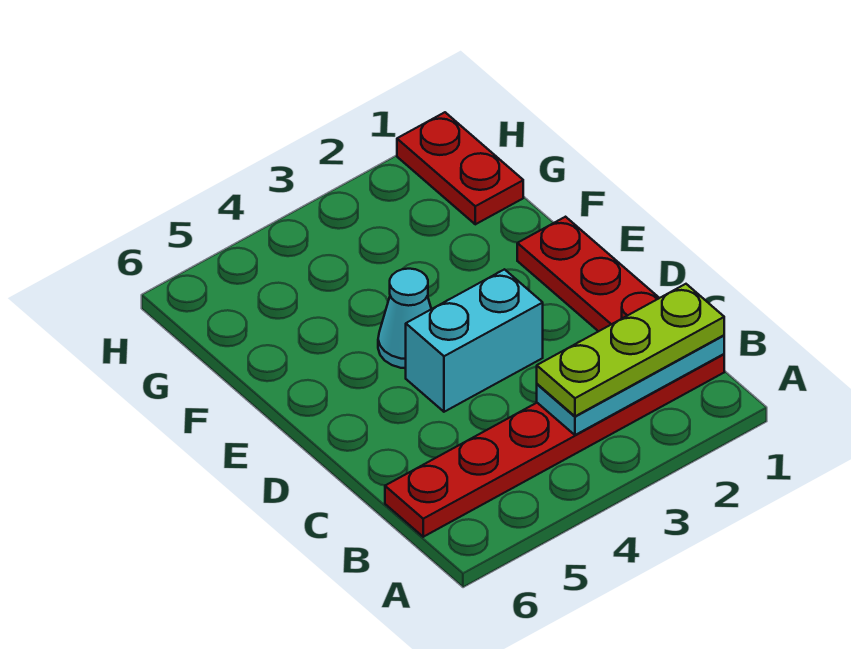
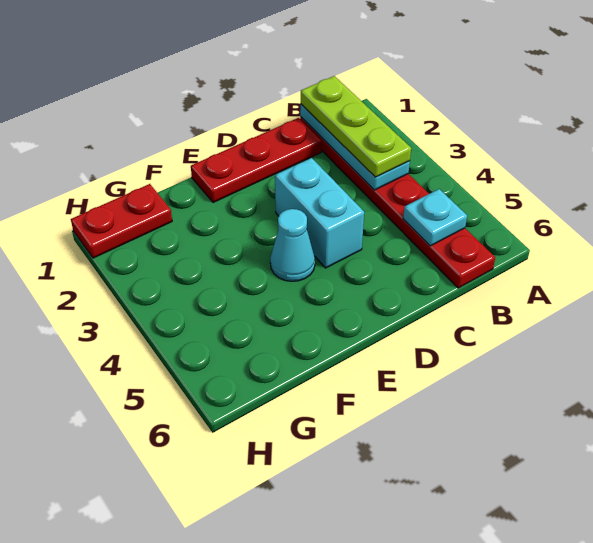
none -> cyan plate B5 level 2

